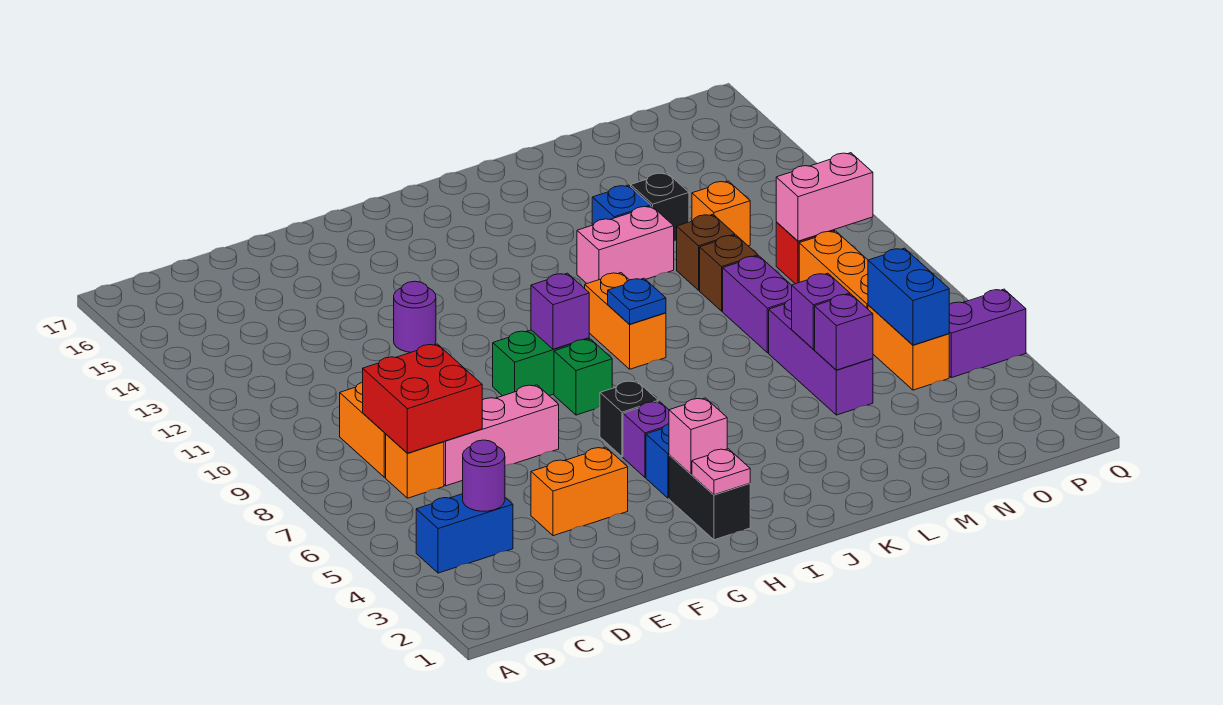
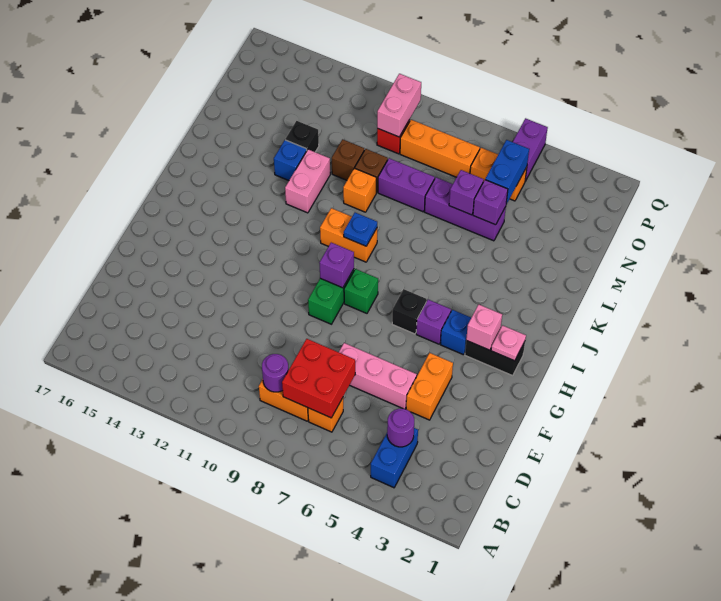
pink brick D7:F7 level 1 -> pink brick E5:E7 level 1
purple round brick F12 level 1 -> purple round brick C9 level 2
orange brick N12 level 1 -> orange brick L10 level 1
blue brick O5:O6 level 2 -> blue brick N5:O5 level 2

